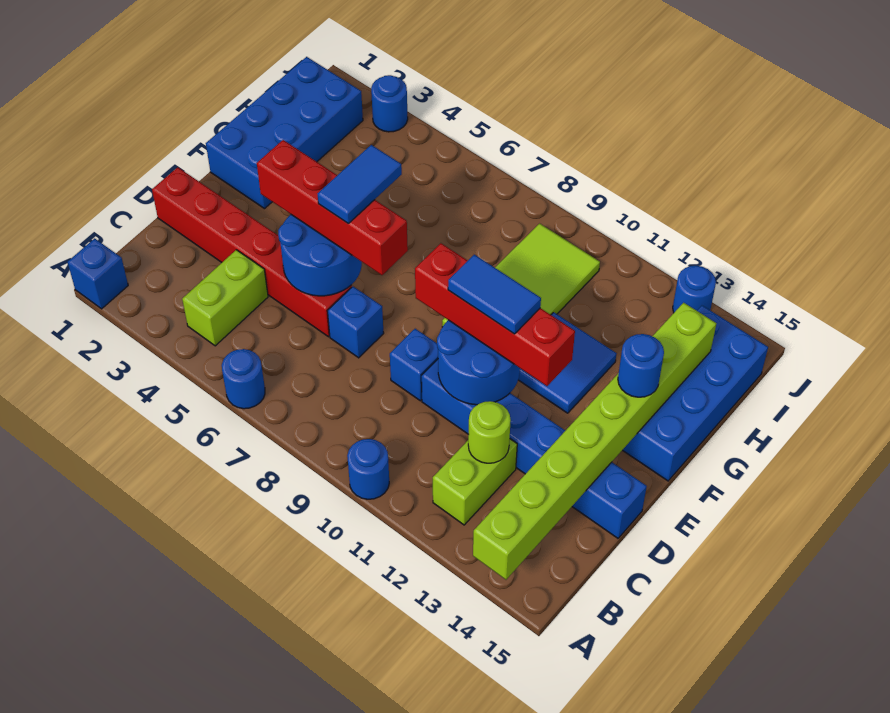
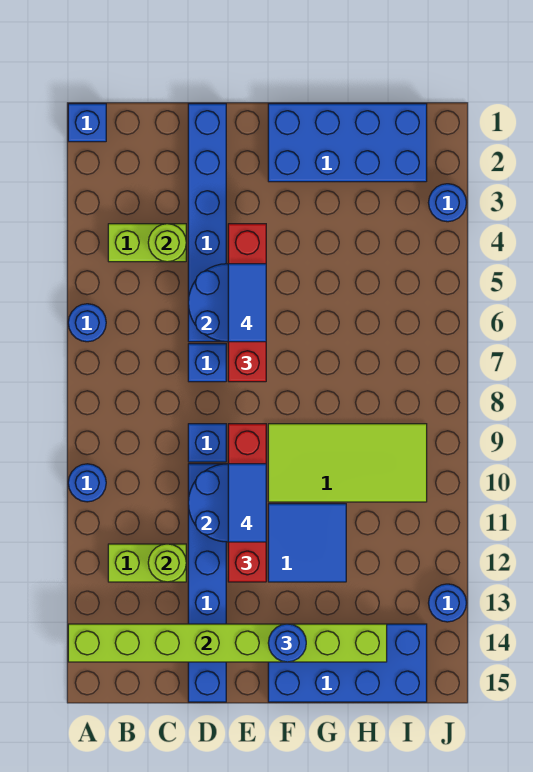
none -> lime round brick C4 level 2
red brick D1:D6 level 1 -> blue brick D1:D6 level 1
blue tile E6:F6 level 4 -> blue tile E5:E6 level 4

